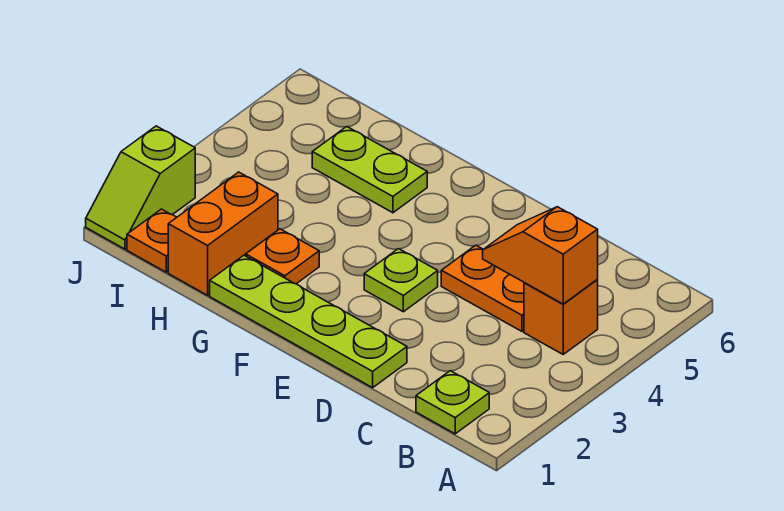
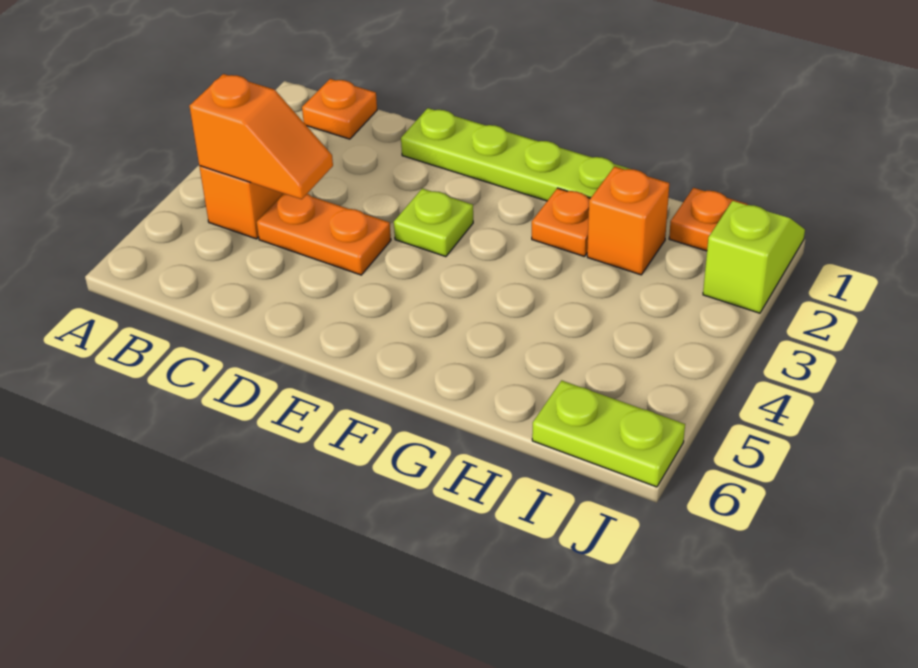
lime plate B1 level 1 -> orange plate B1 level 1
lime plate G5:H5 level 1 -> lime plate I6:J6 level 1
orange brick H1:H2 level 1 -> orange brick H2 level 1

